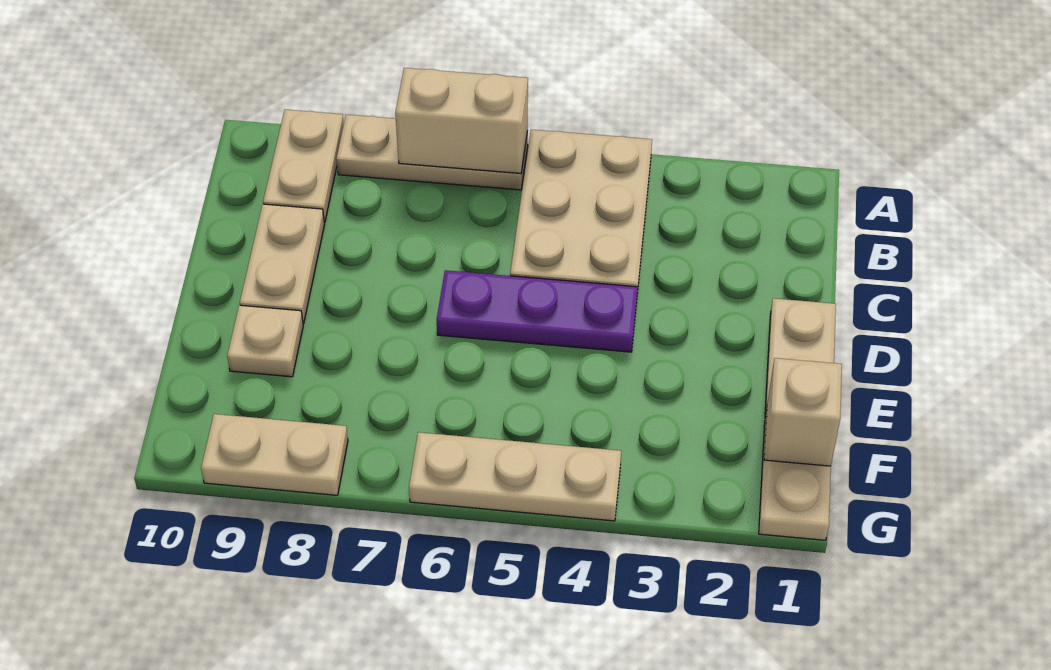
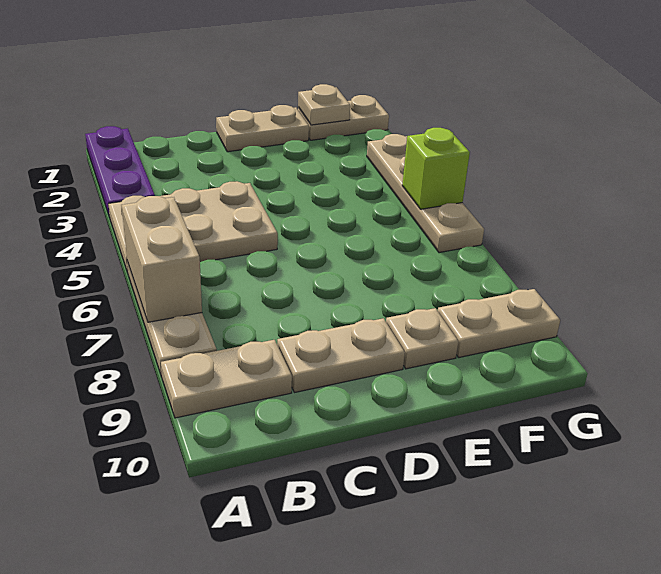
purple plate D4:D6 level 1 -> purple plate A1:A3 level 1
tan brick F1 level 2 -> tan plate F1 level 2
tan plate G4:G6 level 1 -> tan plate G3:G6 level 1
none -> lime brick G5 level 2
tan plate G8:G9 level 1 -> tan plate F9:G9 level 1

